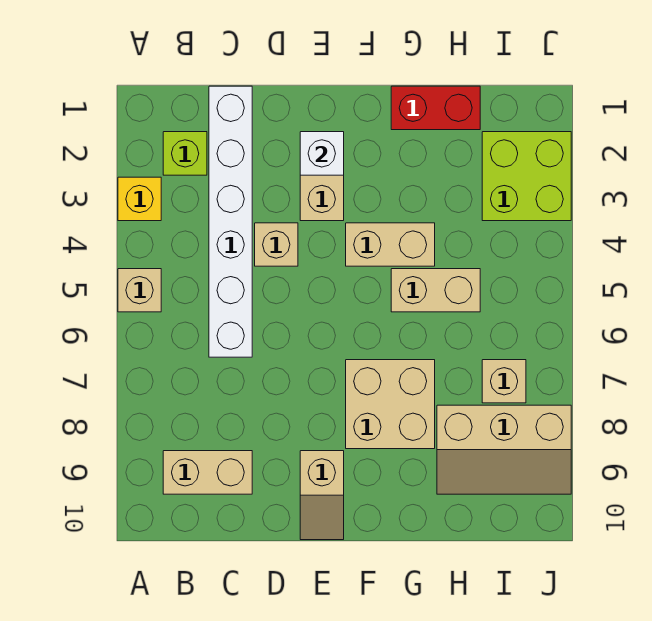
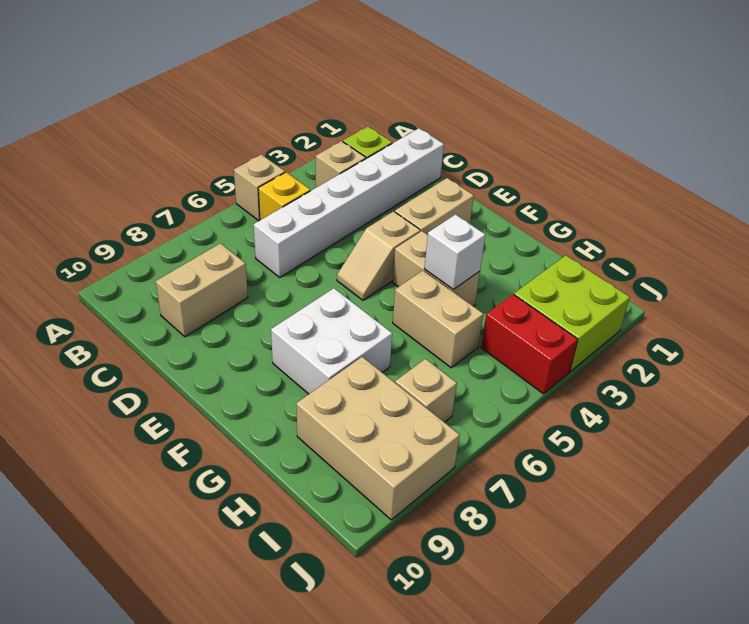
yellow brick A3 level 1 -> yellow brick B5 level 1
tan brick B9:C9 level 1 -> tan brick C8:C9 level 1
tan brick D4 level 1 -> tan brick B3 level 1
white brick E2 level 2 -> white brick G4 level 2
tan slope E9:E10 level 1 top 9 -> tan slope E4:E5 level 1 top 4
tan brick F7:G8 level 1 -> white brick F7:G8 level 1
red brick G1:H1 level 1 -> red brick I4:J4 level 1
tan slope H8:J9 level 1 top 8 -> tan brick H8:J9 level 1

